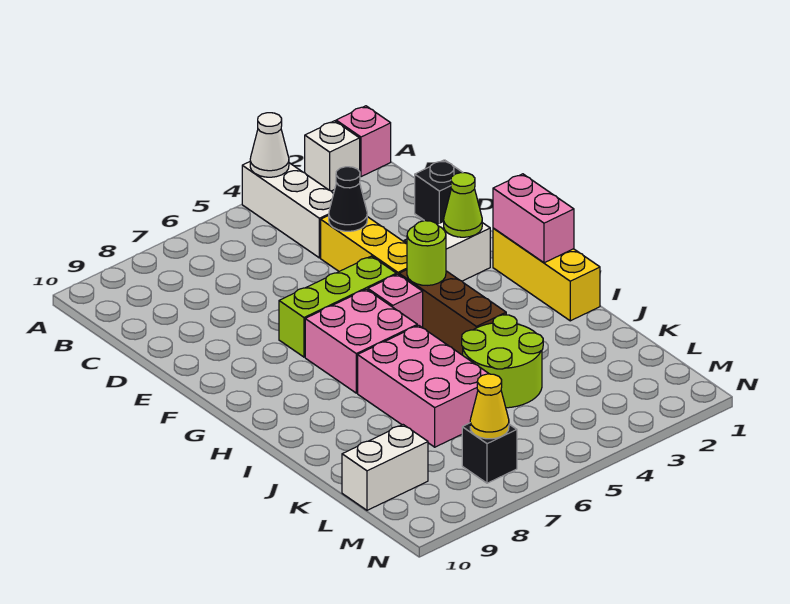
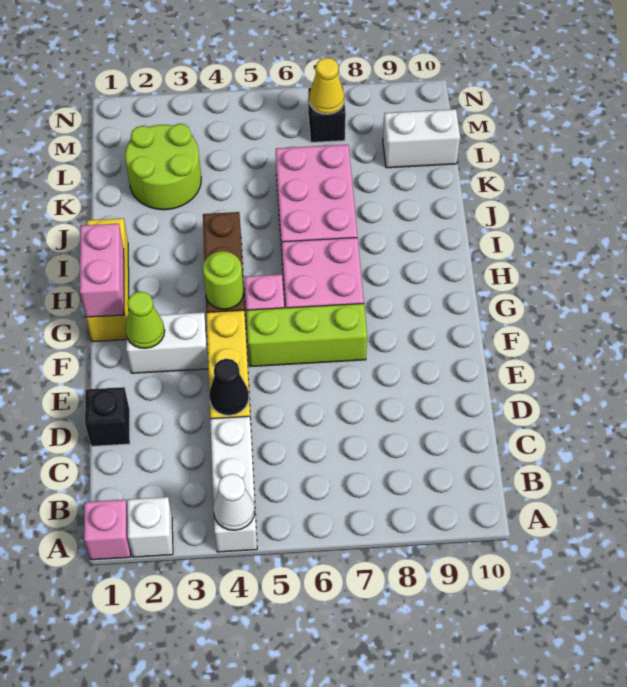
lime round brick J4:K5 level 1 -> lime round brick K2:L3 level 1

